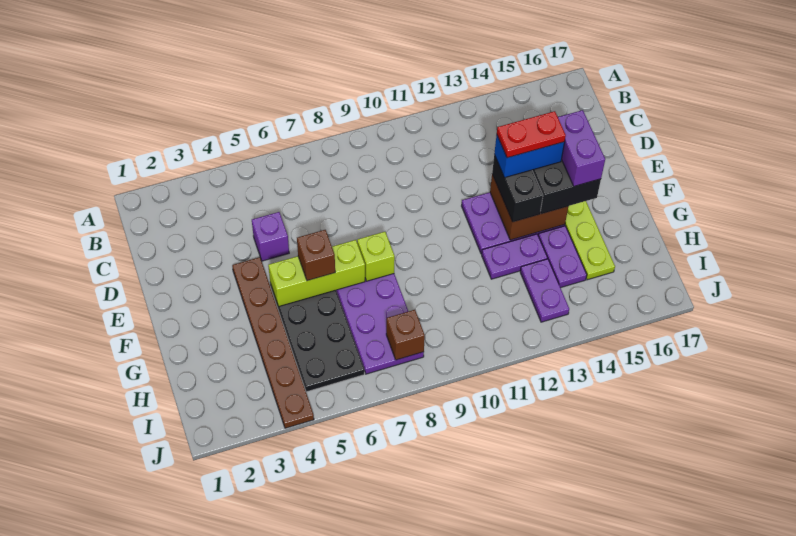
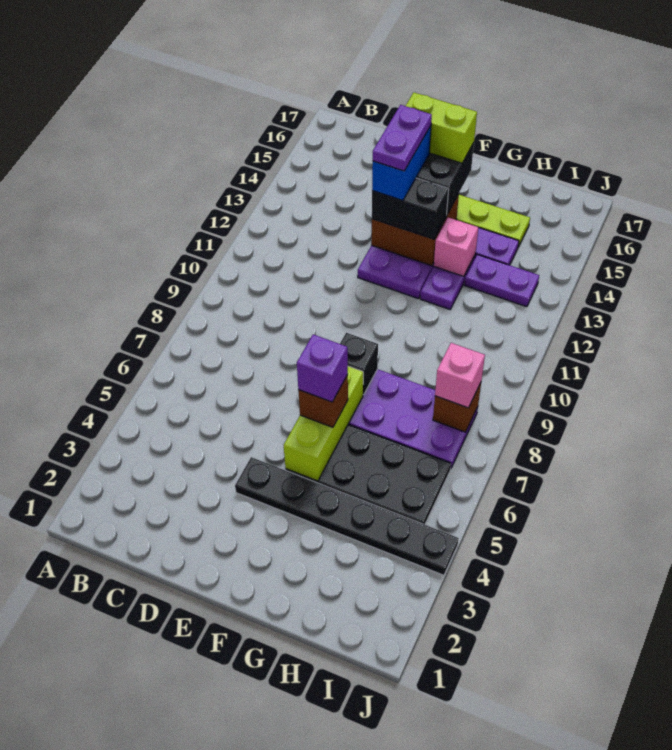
purple brick D5 level 1 -> purple brick F6 level 4
brown plate E4:J4 level 1 -> black plate E4:J4 level 1
red plate E13:E14 level 5 -> purple plate E13:E14 level 5
purple brick E15:F15 level 4 -> lime brick E15:F15 level 4
lime brick F8 level 2 -> black brick F8 level 2
none -> pink brick G13 level 2
none -> pink brick I8 level 3

